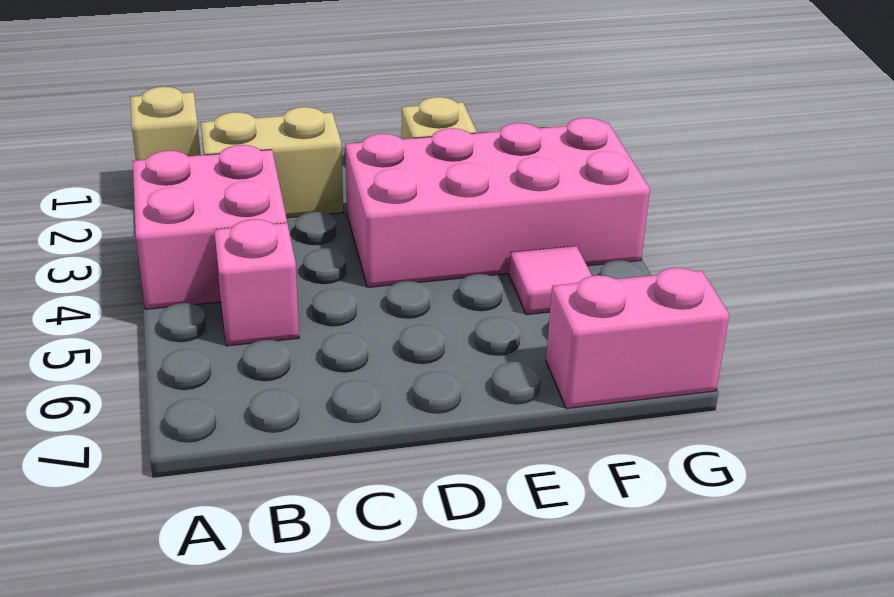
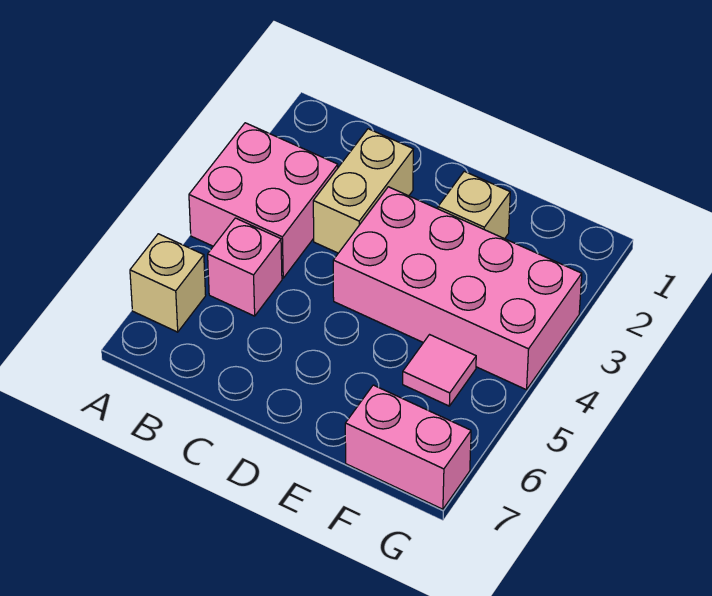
tan brick A1 level 1 -> tan brick A6 level 1
tan brick B2:C2 level 1 -> tan brick C2:C3 level 1

